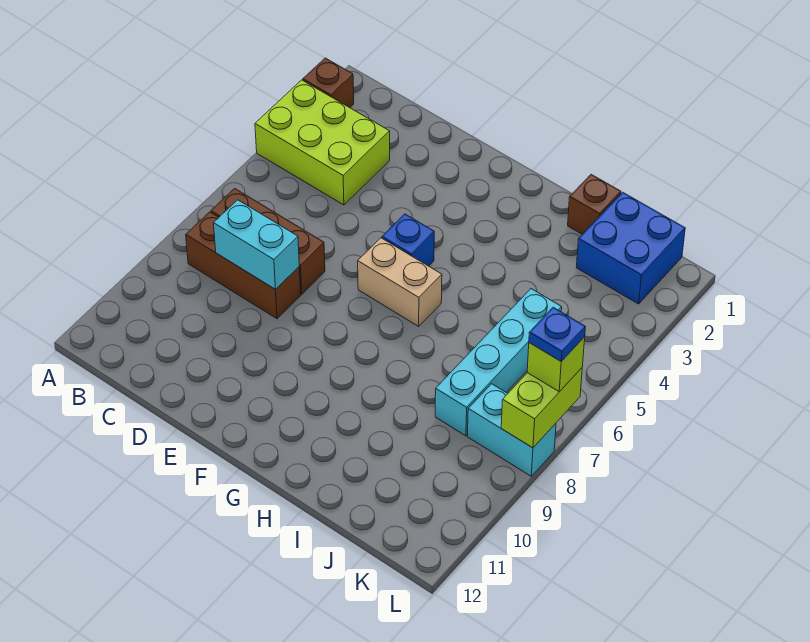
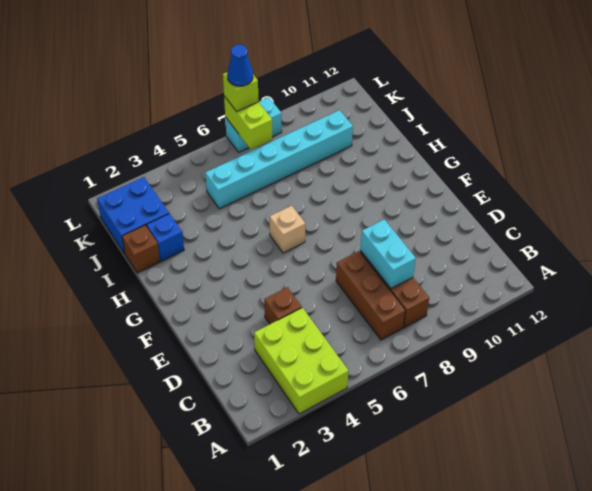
brown brick A2 level 1 -> brown brick D4 level 1
blue brick F5 level 1 -> blue brick I2 level 1
tan brick F6:G6 level 1 -> tan brick G6 level 1
cyan brick J5:J8 level 1 -> cyan brick J5:J10 level 1
cyan brick K8:L8 level 1 -> cyan brick L7:L8 level 1
lime brick L7:L8 level 2 -> lime brick K7:L7 level 2
blue plate L7 level 4 -> blue cone L7 level 4

